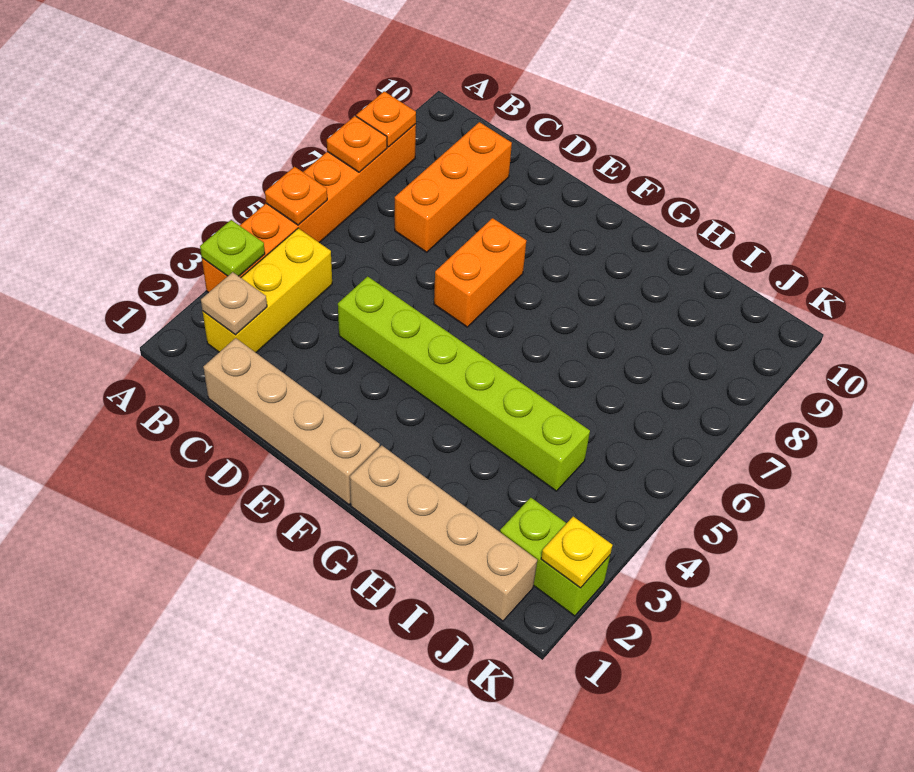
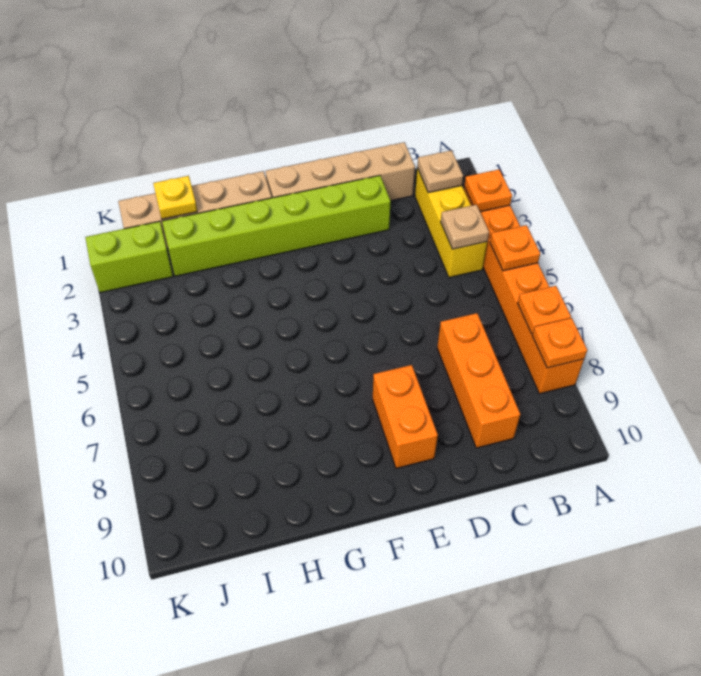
lime plate A3 level 2 -> orange plate A3 level 2
none -> tan plate B4 level 2
lime brick D4:I4 level 1 -> lime brick D2:I2 level 1
orange brick E6:E7 level 1 -> orange brick E8:E9 level 1
yellow plate K2 level 2 -> yellow plate I1 level 2

